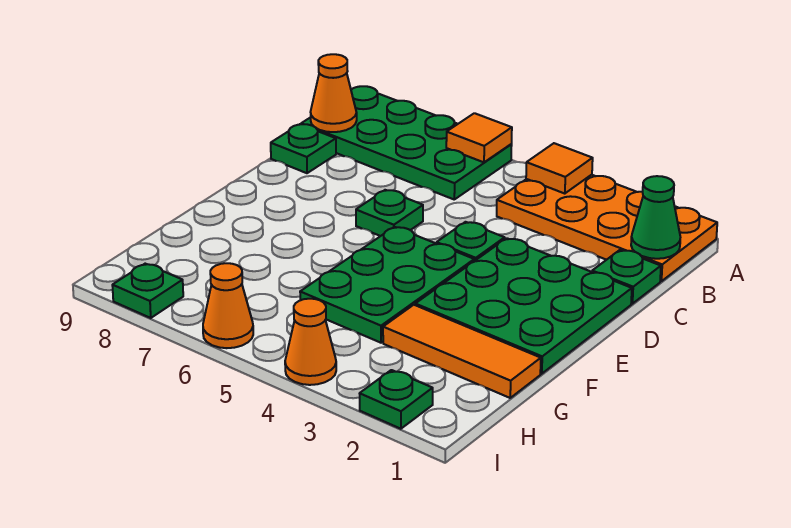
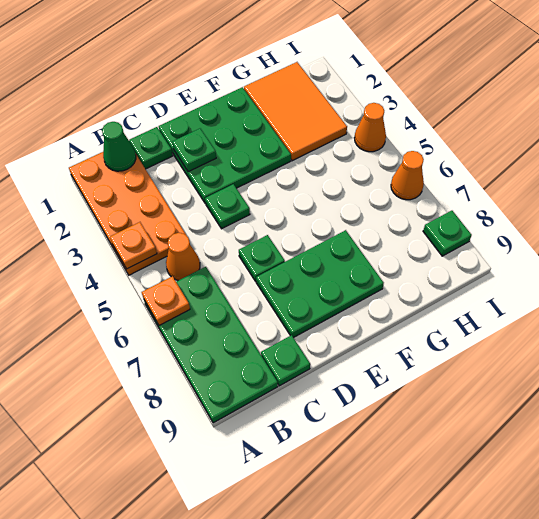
orange tile A4 level 2 -> orange plate A4 level 2
orange tile A6 level 2 -> orange plate A6 level 2
orange cone B9 level 2 -> orange cone B5 level 1
green plate E4:G5 level 1 -> green plate D7:F8 level 1
orange tile G1:G3 level 1 -> orange tile G1:H3 level 1
green plate I2 level 1 -> green plate D2 level 2

